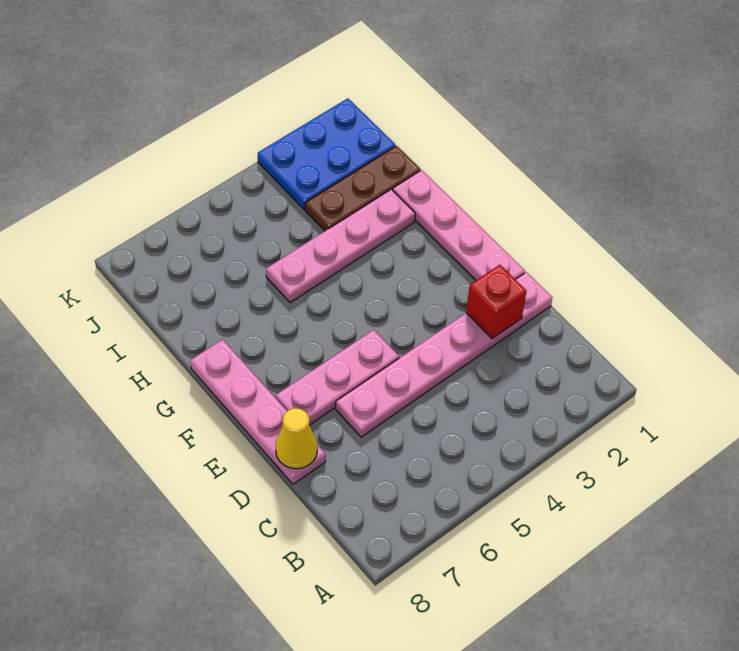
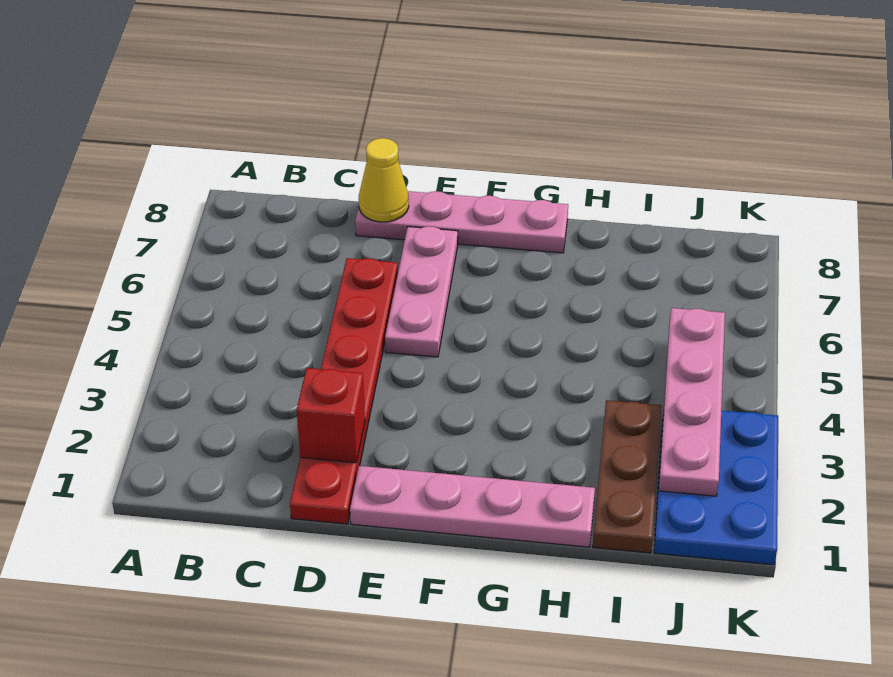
pink plate D1:D6 level 1 -> red plate D1:D6 level 1
pink plate H2:H5 level 1 -> pink plate J2:J5 level 2

